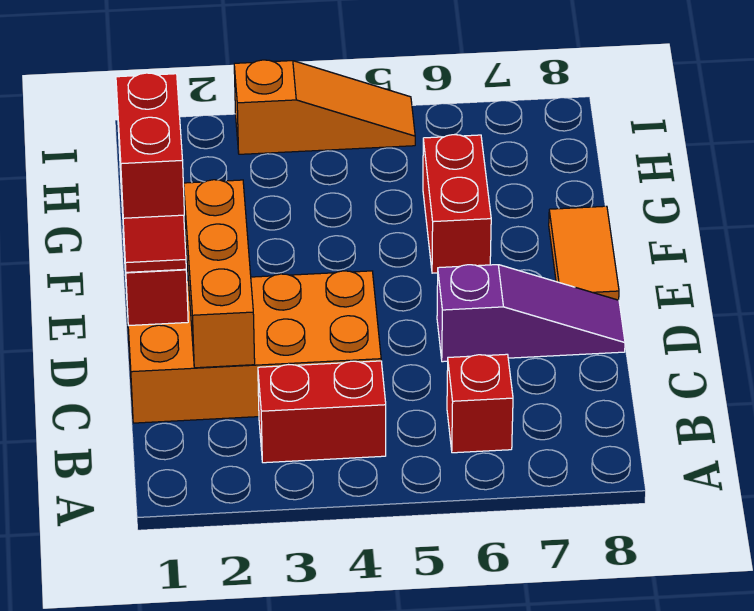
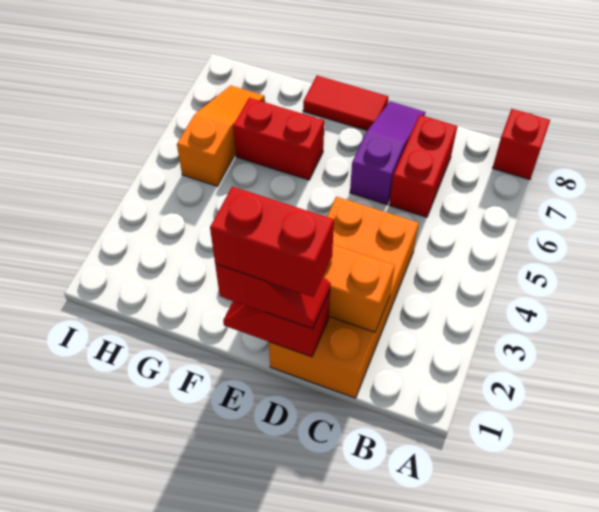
red brick B3:B4 level 1 -> red brick C6:C7 level 1
red brick B6 level 1 -> red brick A8 level 1
orange tile E8:F8 level 1 -> red tile E8:F8 level 1
orange slope I3:I5 level 1 top 3 -> orange slope H5:H7 level 1 top 5

